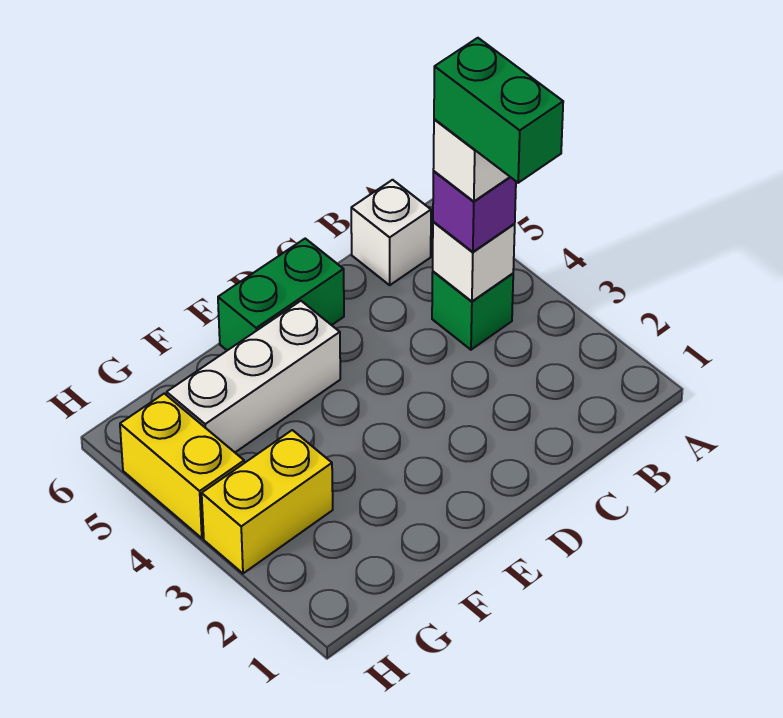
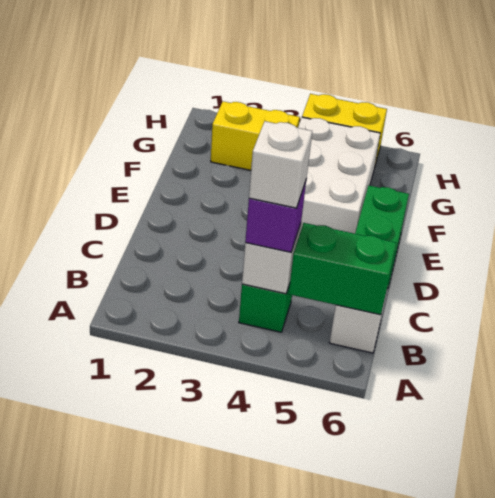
green brick B3:B4 level 5 -> green brick B5:B6 level 2
white brick E5:G5 level 1 -> white brick E4:G5 level 1
yellow brick G3:H3 level 1 -> yellow brick G2:G3 level 1

